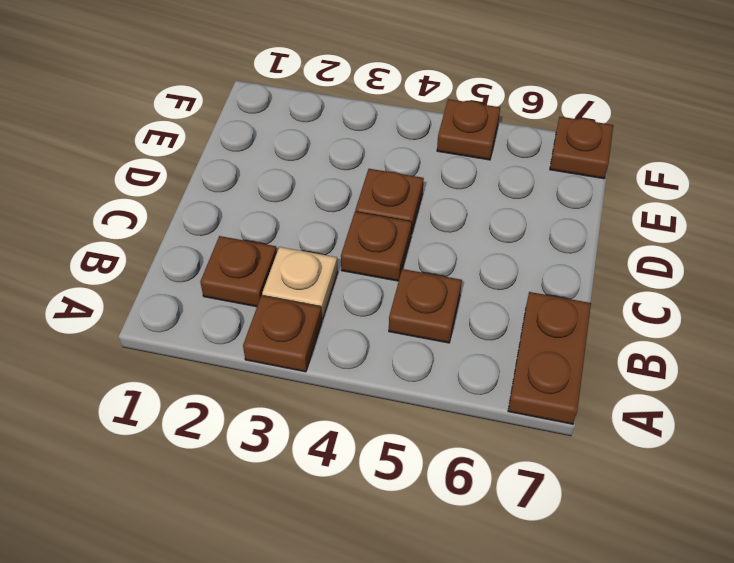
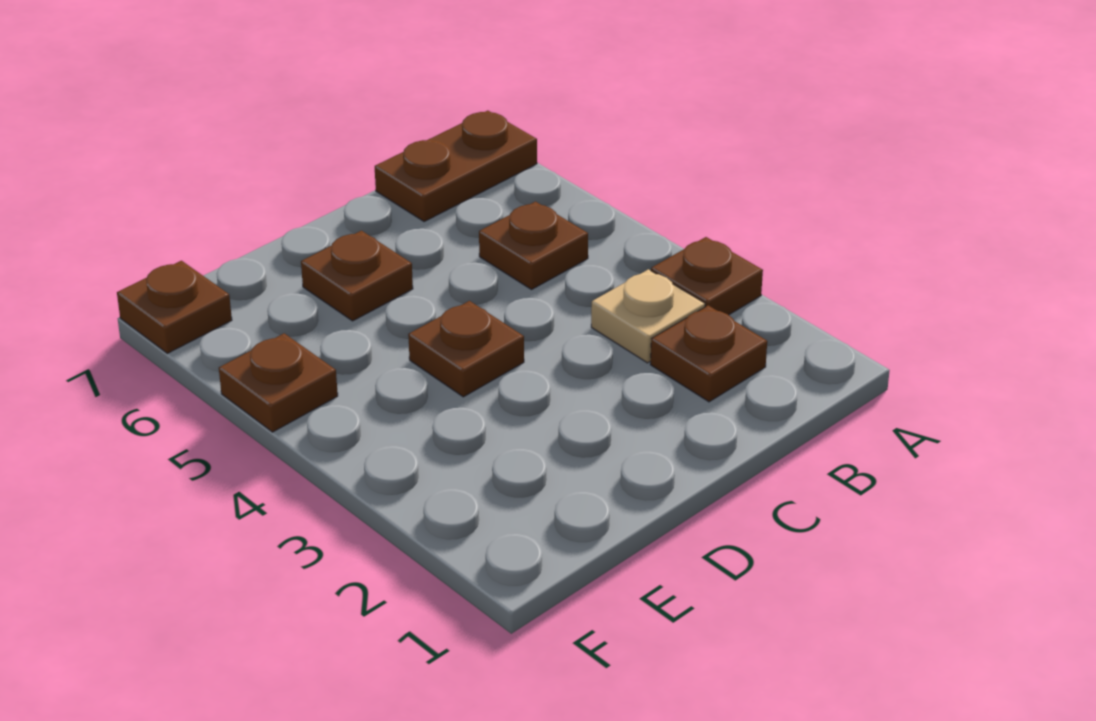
brown plate C4 level 1 -> brown plate D6 level 1

